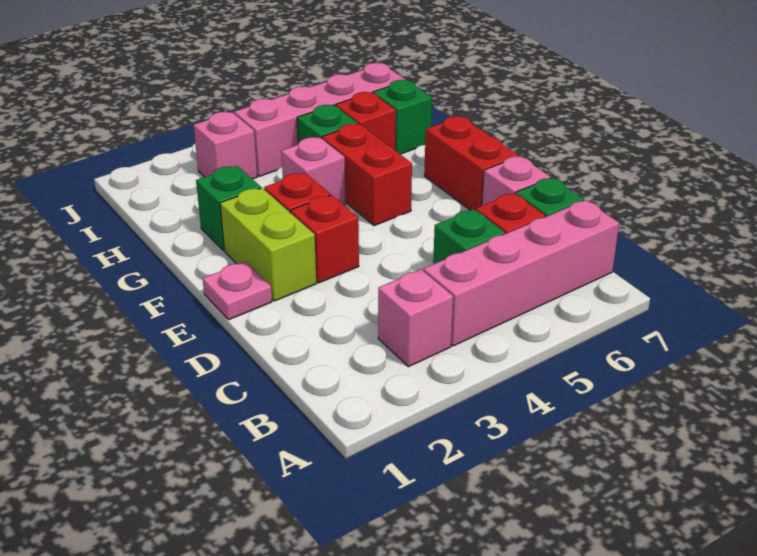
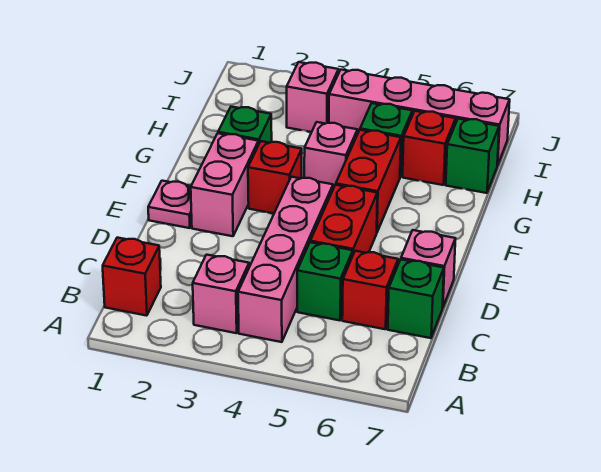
pink brick B4:B7 level 1 -> pink brick B4:E4 level 1
lime brick E2:F2 level 1 -> pink brick E2:F2 level 1
red brick E3 level 1 -> red brick B1 level 1
red brick E7:F7 level 1 -> red brick D5:E5 level 1

